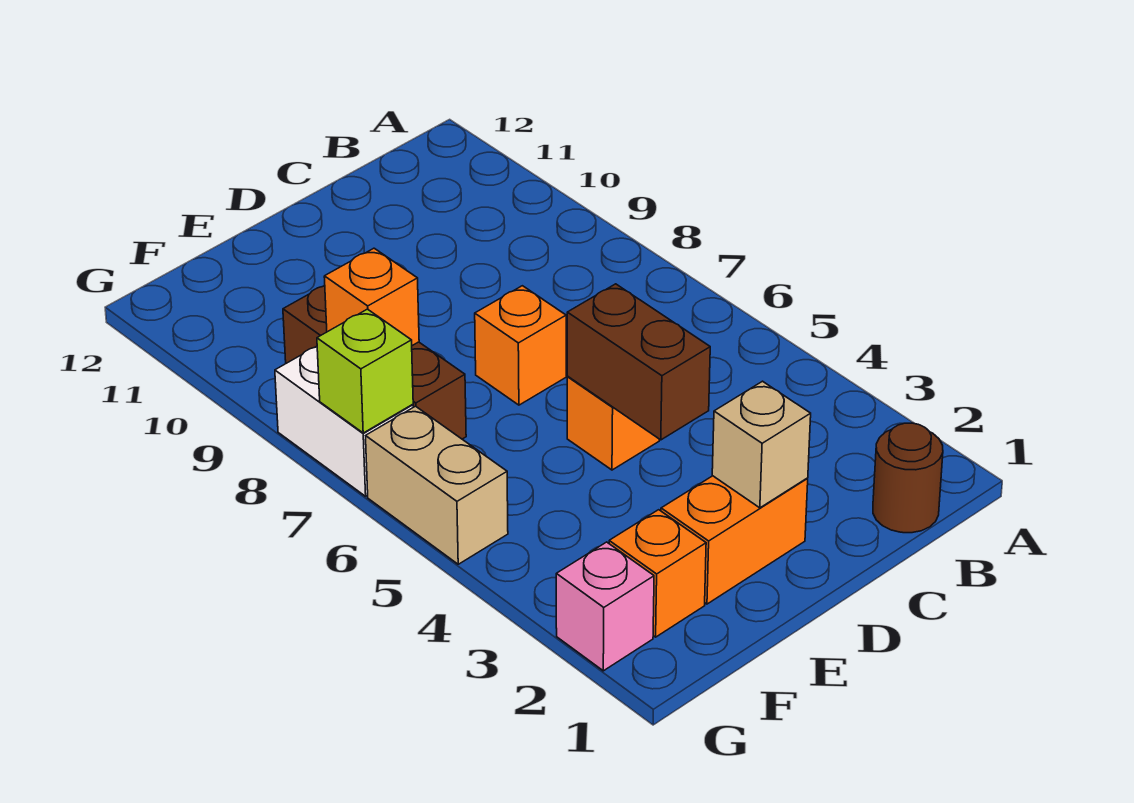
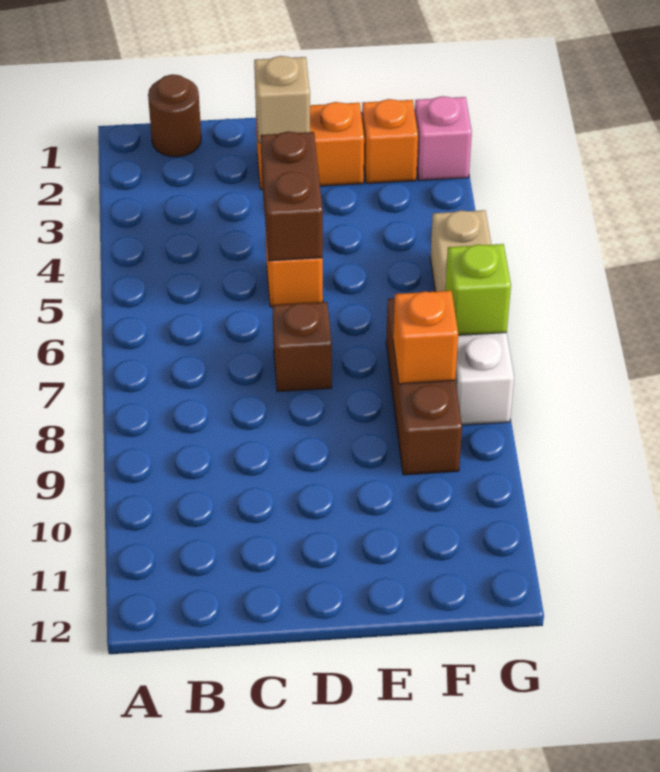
orange brick D7 level 1 -> brown brick D7 level 1

